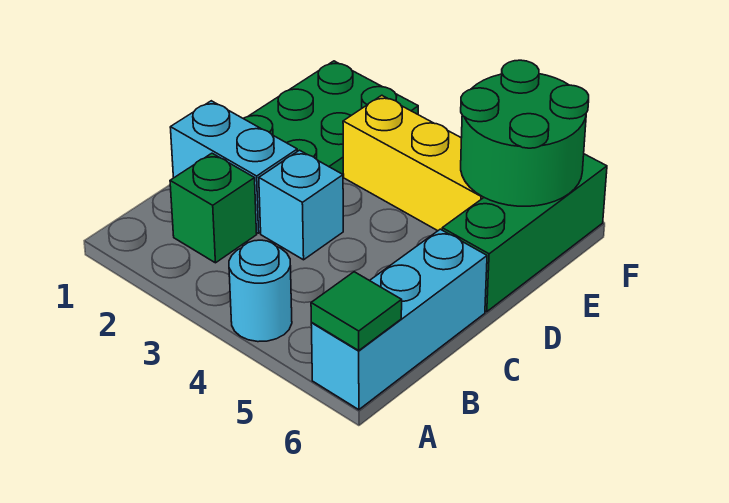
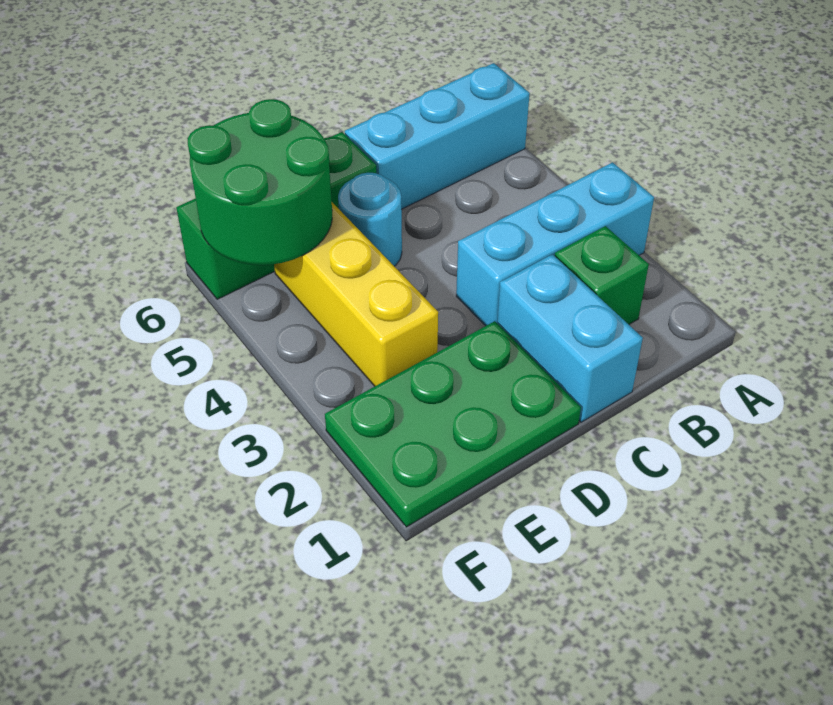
cyan round brick A4 level 1 -> cyan round brick D5 level 1
green tile A6 level 2 -> none
cyan brick C3 level 1 -> cyan brick A3:C3 level 1

